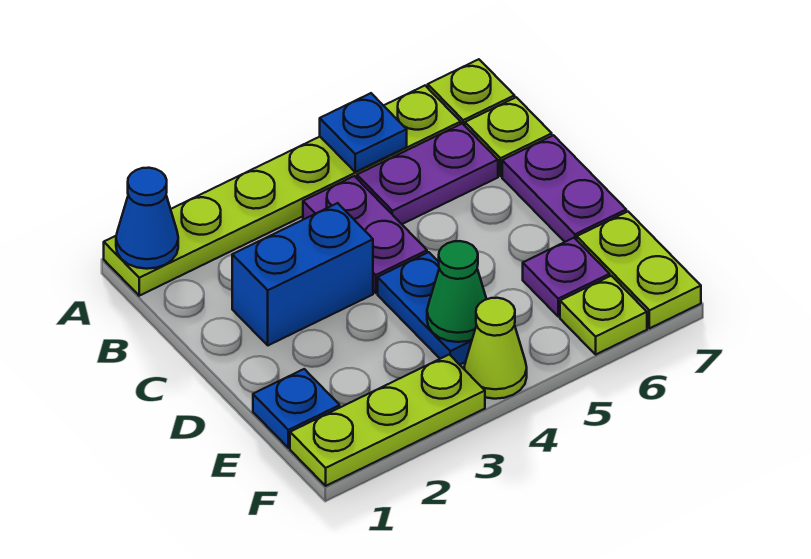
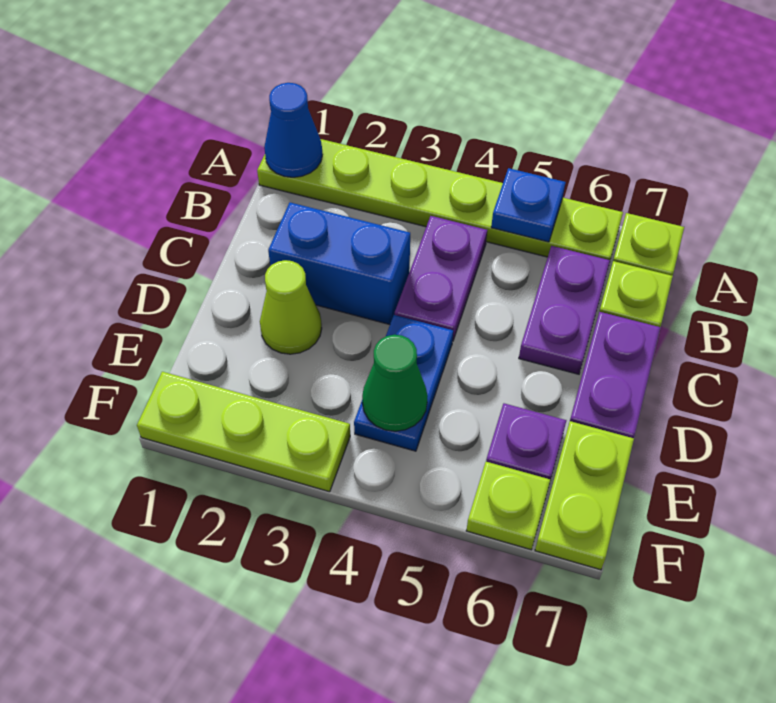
purple plate B5:B6 level 1 -> purple plate B6:C6 level 1
blue plate E1 level 1 -> none
lime cone F4 level 1 -> lime cone D2 level 1

